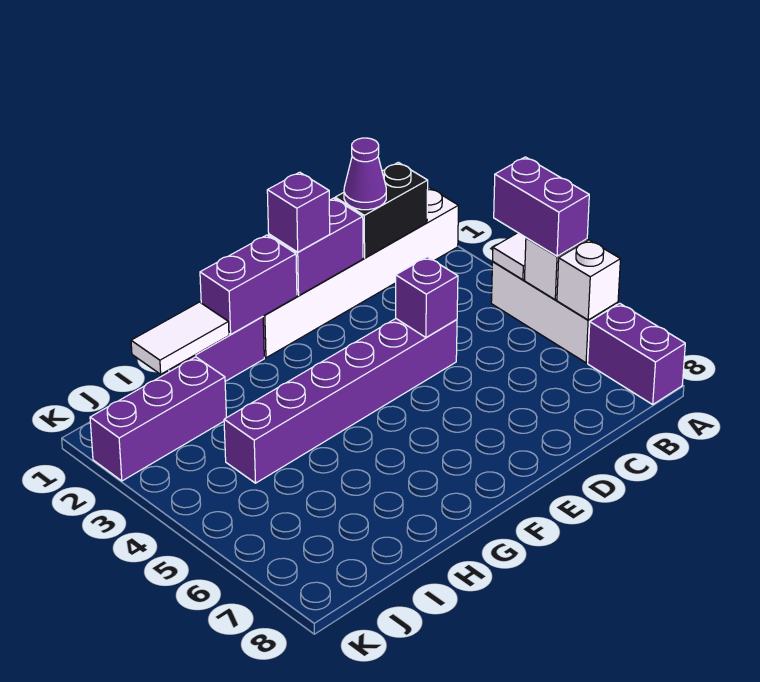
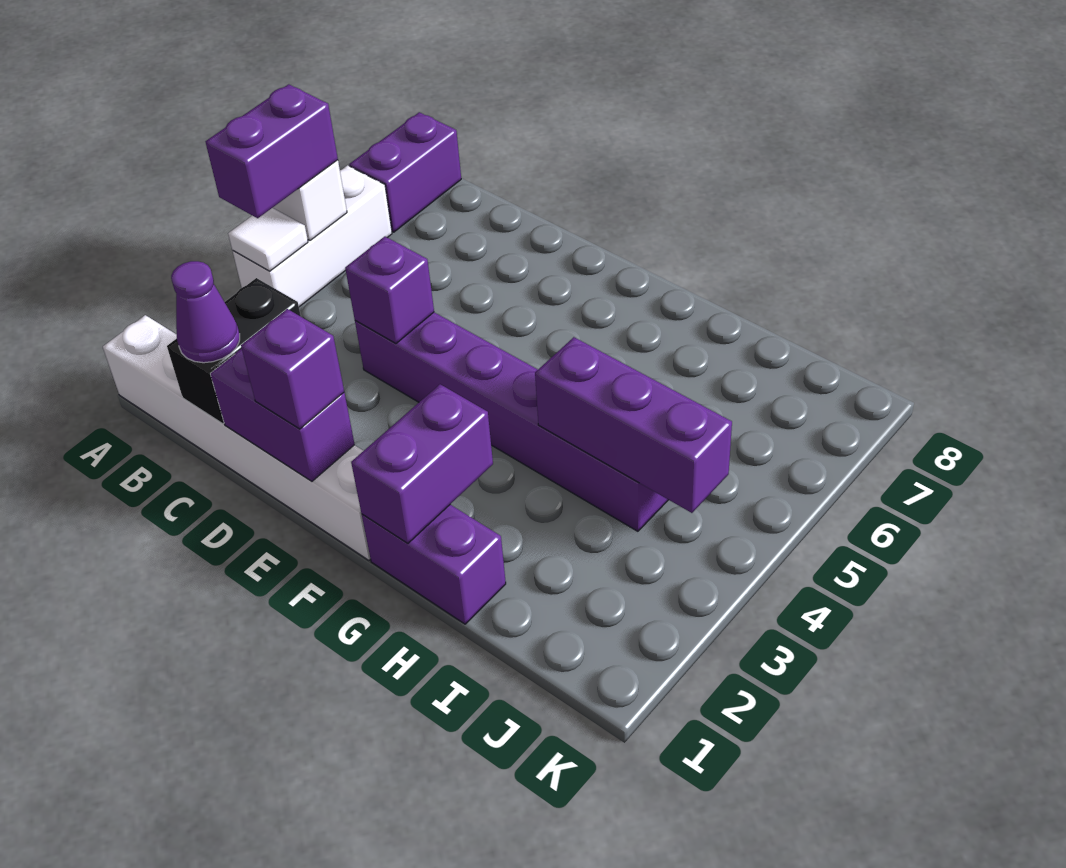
white brick A6 level 2 -> none
black brick B1:C1 level 2 -> black brick C1:C2 level 2
purple brick F1:G1 level 2 -> purple brick G1:G2 level 2
white tile H1:I1 level 2 -> none
purple brick I2:K2 level 1 -> purple brick H4:J4 level 2

